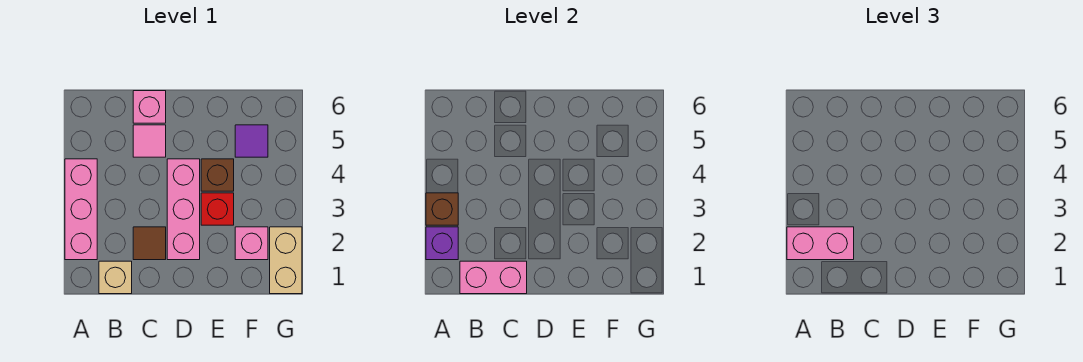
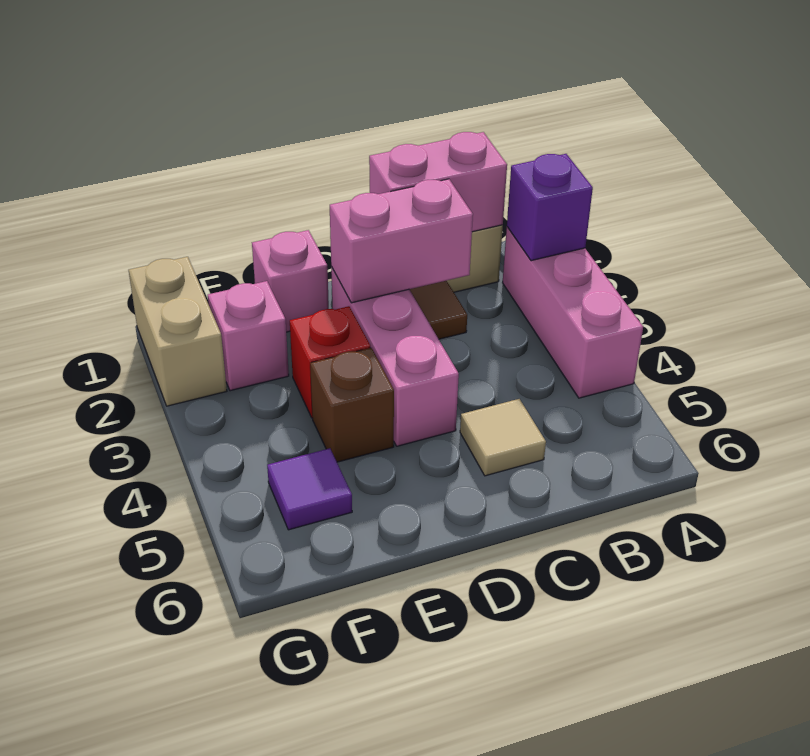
pink brick A2:B2 level 3 -> pink brick C2:D2 level 2
brown brick A3 level 2 -> none
pink tile C5 level 1 -> tan tile C5 level 1
pink brick C6 level 1 -> pink brick E1 level 1

